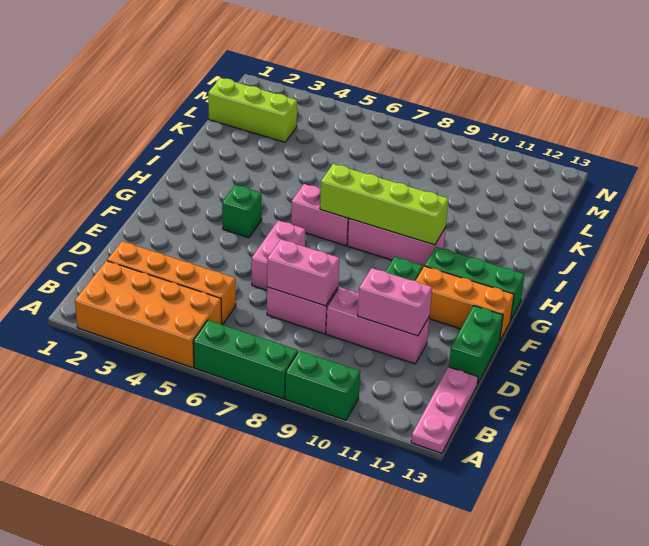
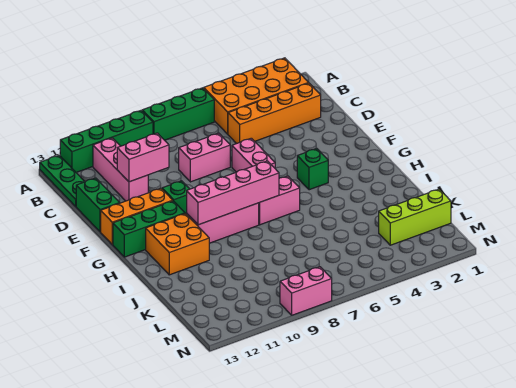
green brick A9:A10 level 1 -> green brick A9:A12 level 1
pink plate A13:C13 level 1 -> green plate A13:C13 level 1
pink brick D7:D8 level 2 -> pink brick N8:N9 level 1
pink brick D9:D11 level 1 -> pink brick B11:D11 level 1
lime brick H7:H10 level 2 -> pink brick H7:H10 level 2
none -> orange brick H11:I12 level 1

